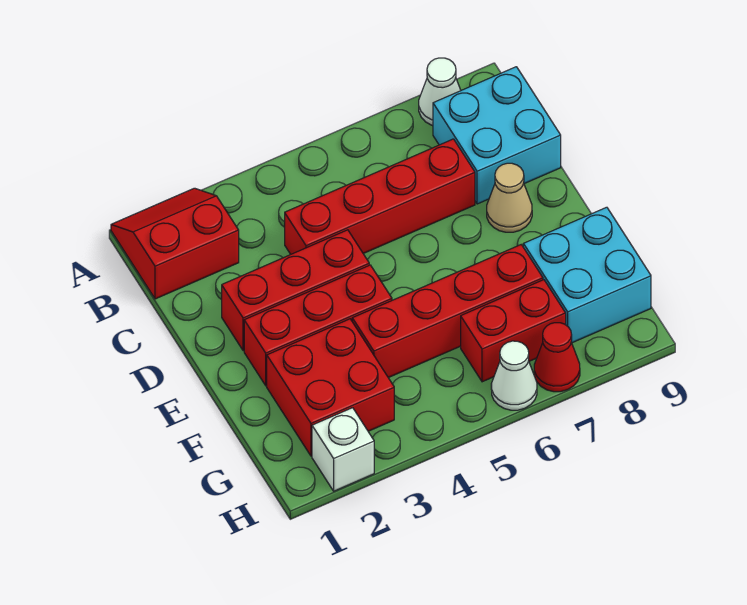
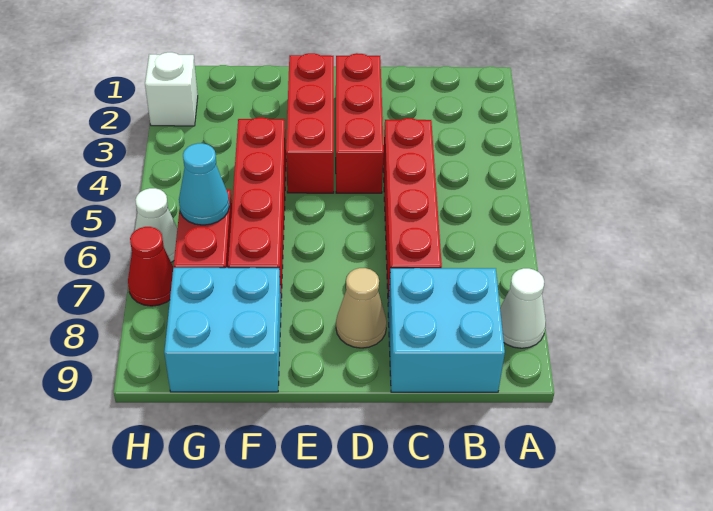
red slope A1:B2 level 1 top B -> none
red brick F2:G3 level 1 -> none
none -> cyan cone G6 level 2

